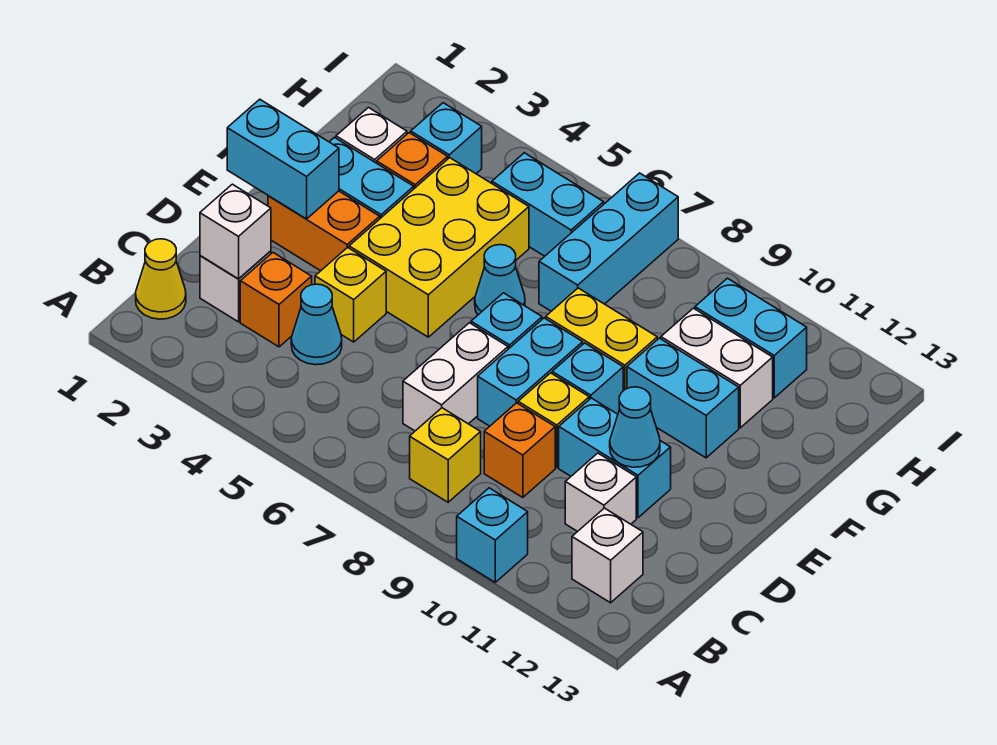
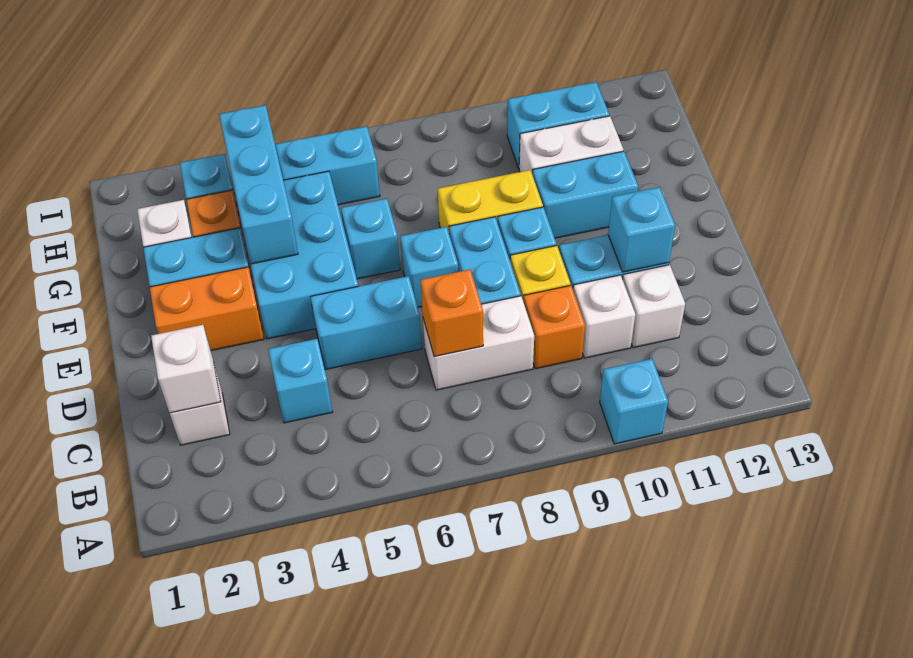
yellow cone B1 level 1 -> none
yellow brick B8 level 1 -> none
white brick B12 level 1 -> white brick C10 level 1
orange brick C3 level 1 -> orange brick C7 level 2
cyan cone C4 level 1 -> cyan brick C4 level 1
white brick C7:D7 level 1 -> white brick C7:C8 level 1
yellow brick D4 level 1 -> none
cyan cone D11 level 2 -> cyan brick D11 level 2
cyan brick E1:E2 level 2 -> cyan brick D5:D6 level 1
yellow brick E4:G5 level 1 -> cyan brick E4:G5 level 1
cyan cone F6 level 1 -> cyan brick F6 level 1
cyan brick G7:I7 level 1 -> cyan brick F4:H4 level 2

